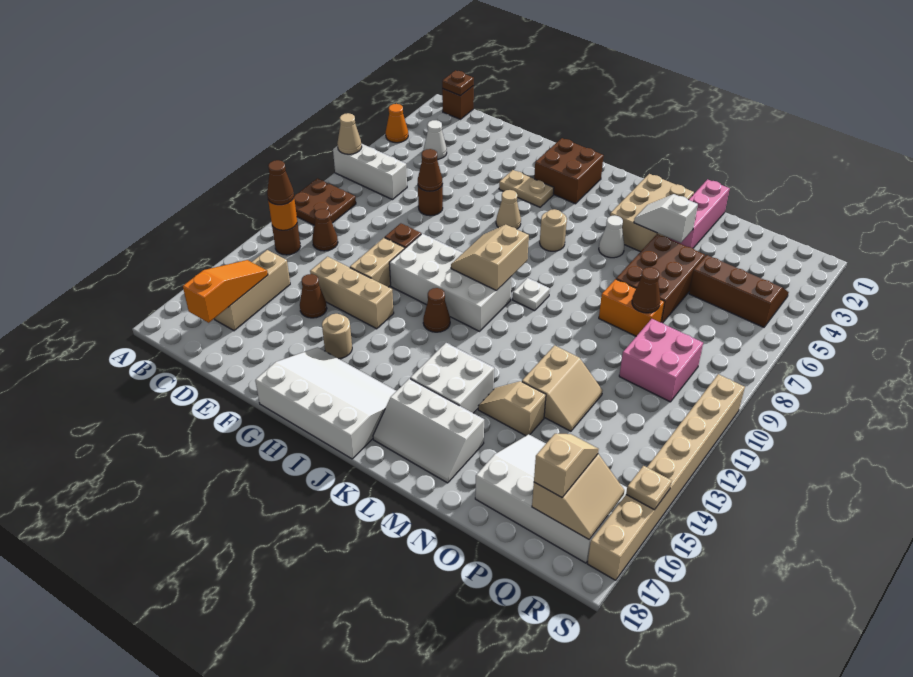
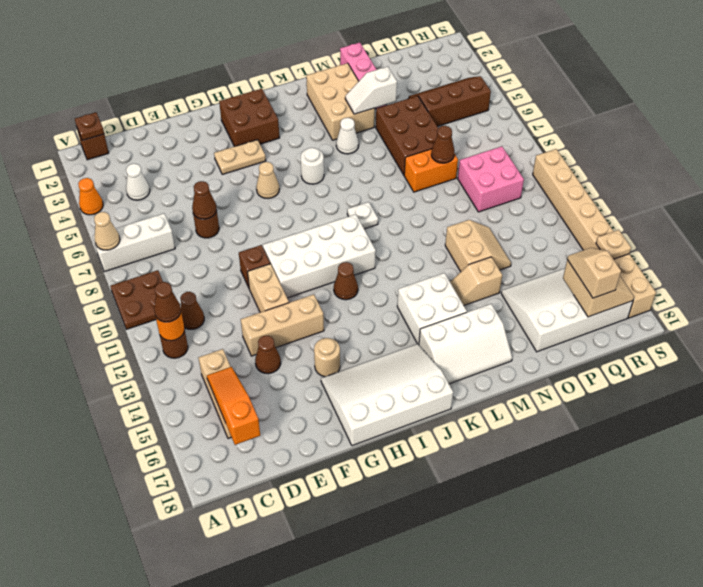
tan slope I9:J10 level 2 top J -> none
tan round brick J6 level 1 -> white round brick J6 level 1

